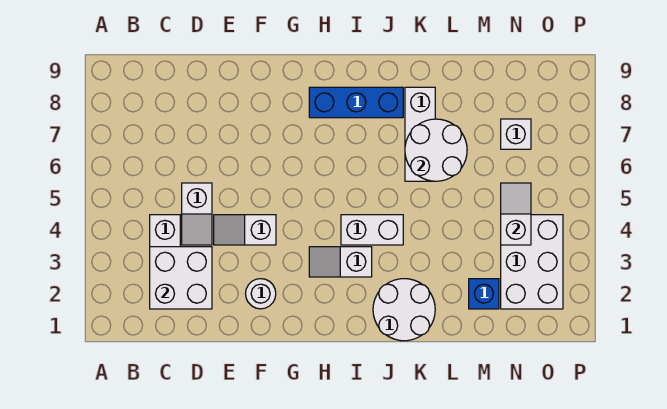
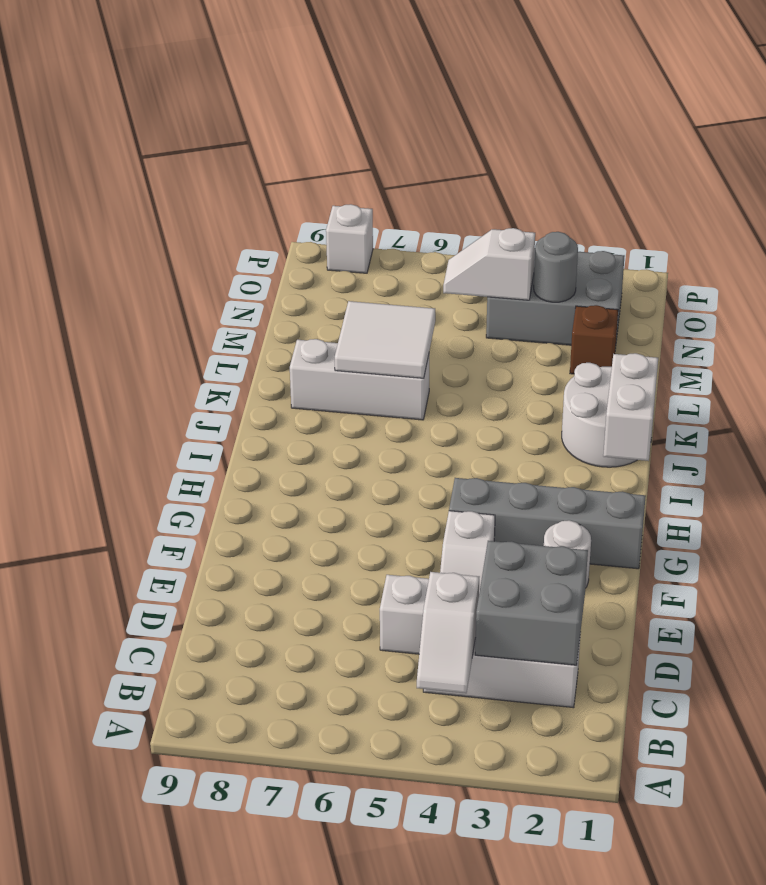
white brick C2:D3 level 2 -> grey brick C2:D3 level 2
none -> grey brick G1:G4 level 1
white slope H3:I3 level 1 top I -> white slope B4:C4 level 2 top C
blue brick H8:J8 level 1 -> none
white brick I4:J4 level 1 -> white brick I1:J1 level 2
white round brick K6:L7 level 2 -> white tile K6:L7 level 2
blue brick M2 level 1 -> brown brick M2 level 1
white brick N2:O4 level 1 -> grey brick N2:O4 level 1
none -> grey round brick N3 level 2
white brick N7 level 1 -> white brick P8 level 1

